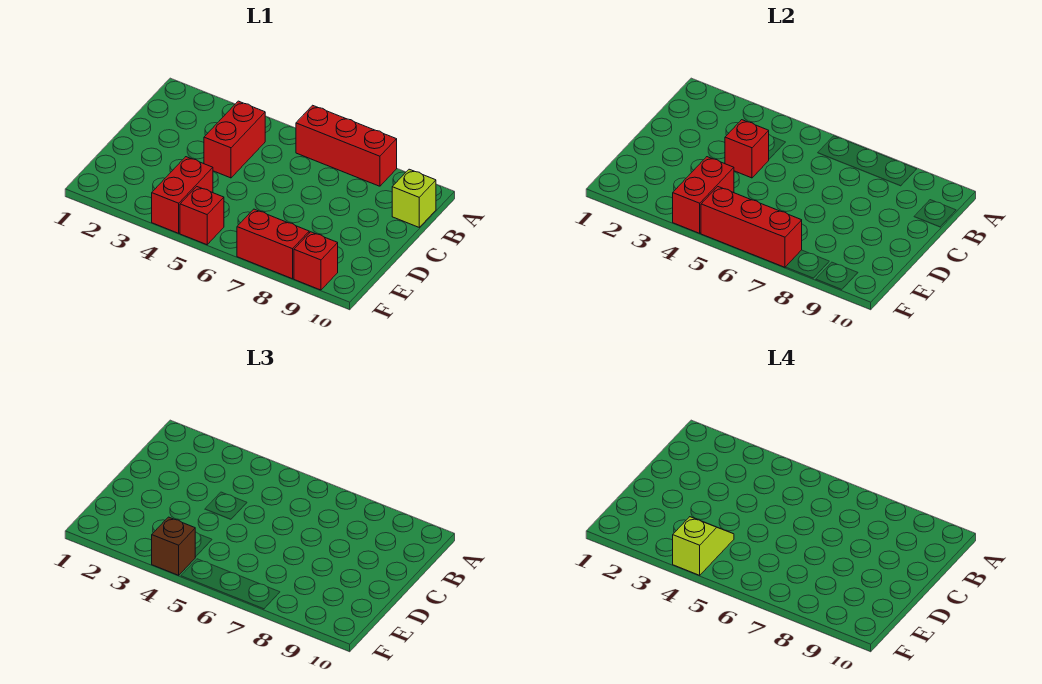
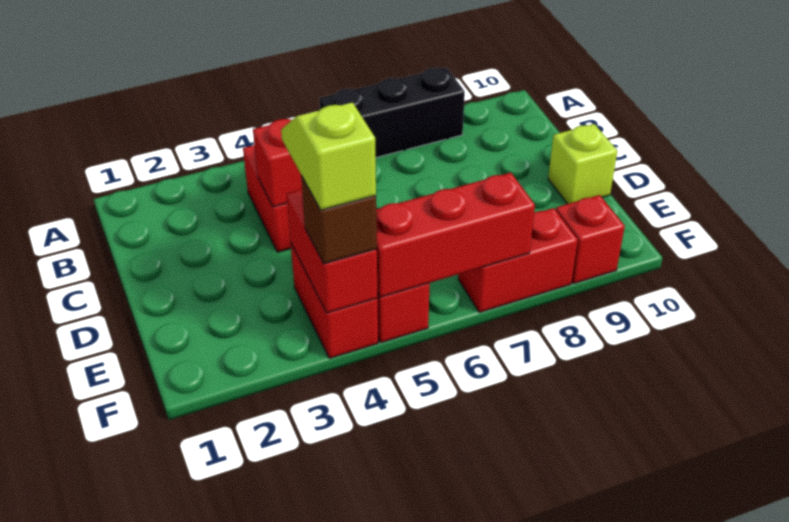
red brick A6:A8 level 1 -> black brick A6:A8 level 1
lime brick B10 level 1 -> lime brick D10 level 1

